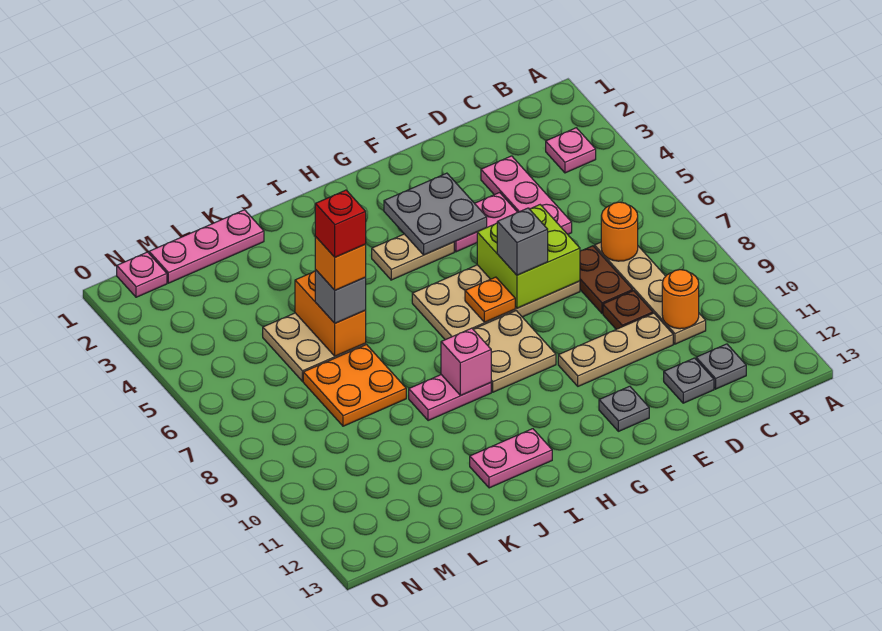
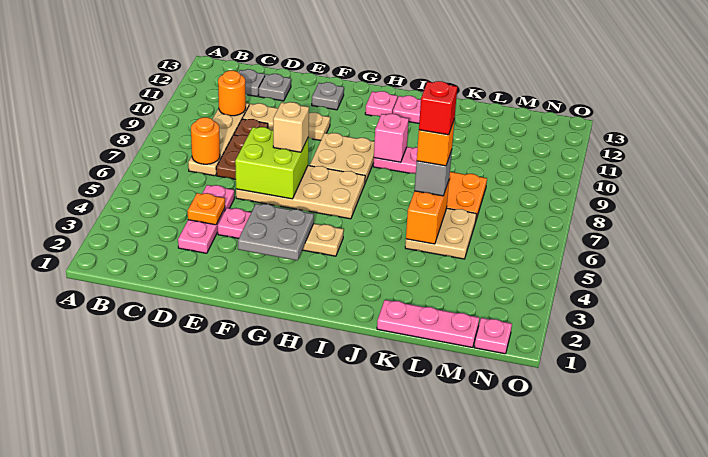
pink plate B3 level 1 -> pink plate H12 level 1
grey brick F7 level 3 -> tan brick F7 level 3
orange plate G7 level 2 -> orange plate D4 level 2

